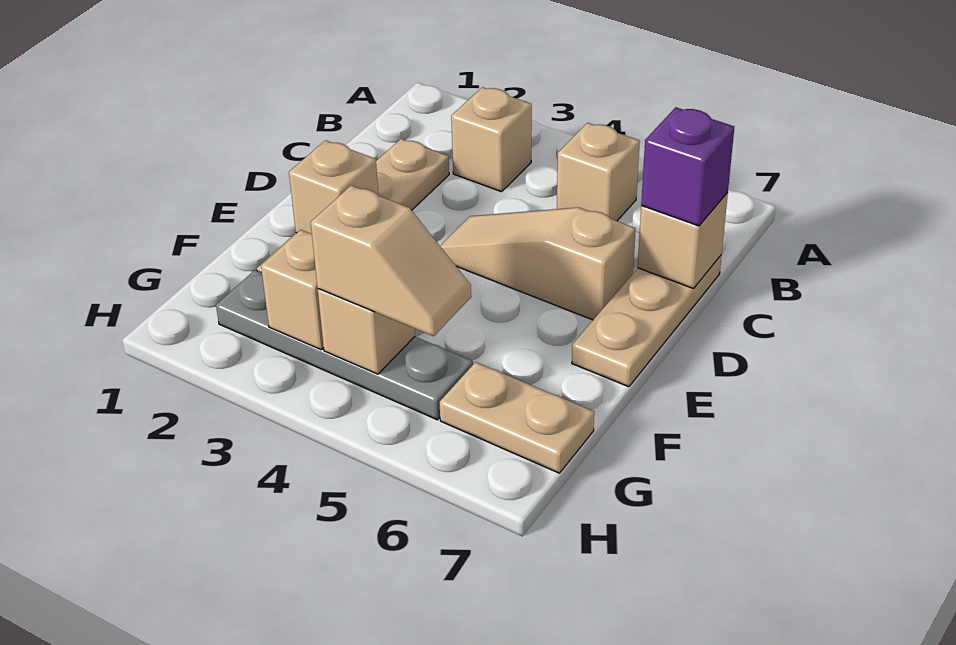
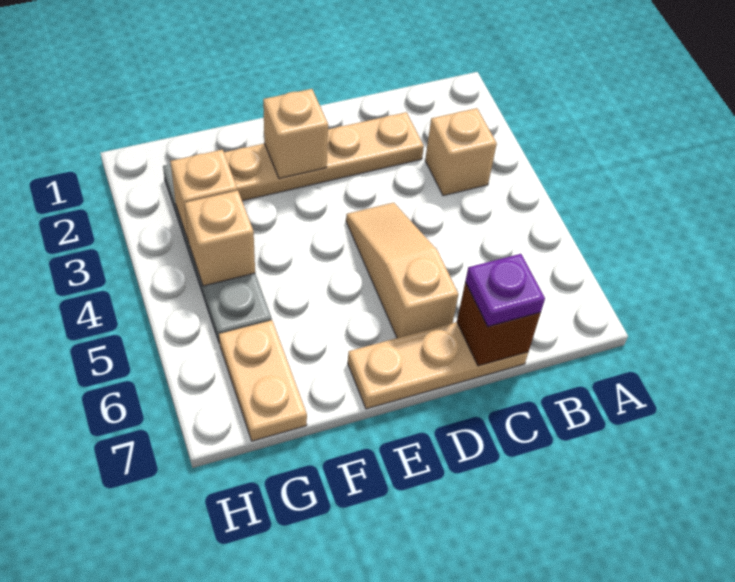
tan brick B5 level 1 -> none
tan brick C7 level 2 -> brown brick C7 level 2
purple brick C7 level 3 -> purple plate C7 level 3
tan slope G4:G5 level 3 top 4 -> none

